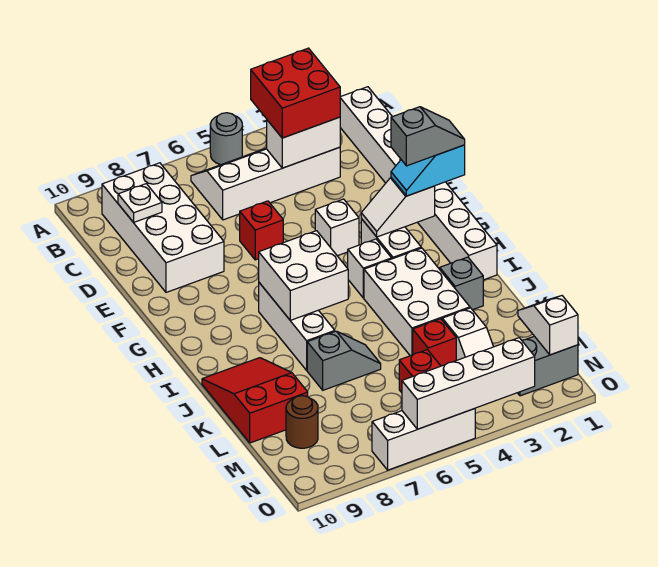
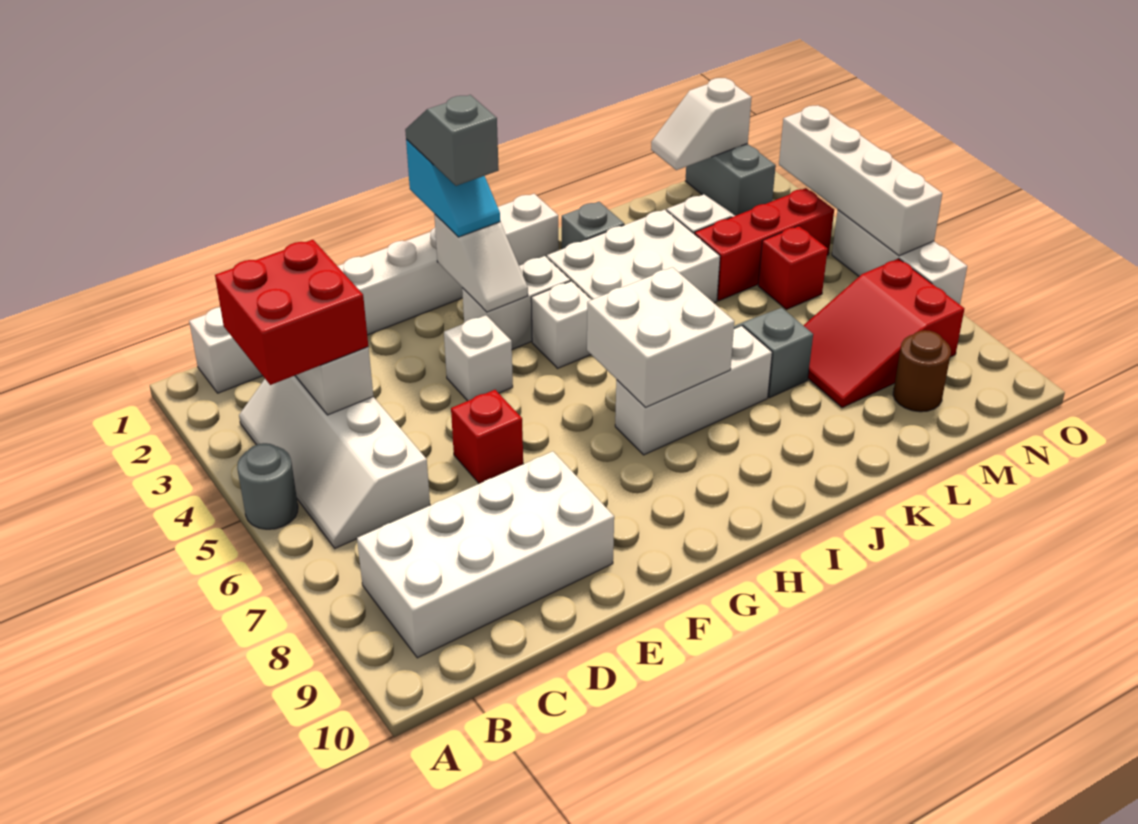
white plate C9 level 2 -> none
red slope J9:L10 level 1 top L -> red slope L7:N8 level 1 top N
red brick L4 level 1 -> red brick L4:N4 level 1

